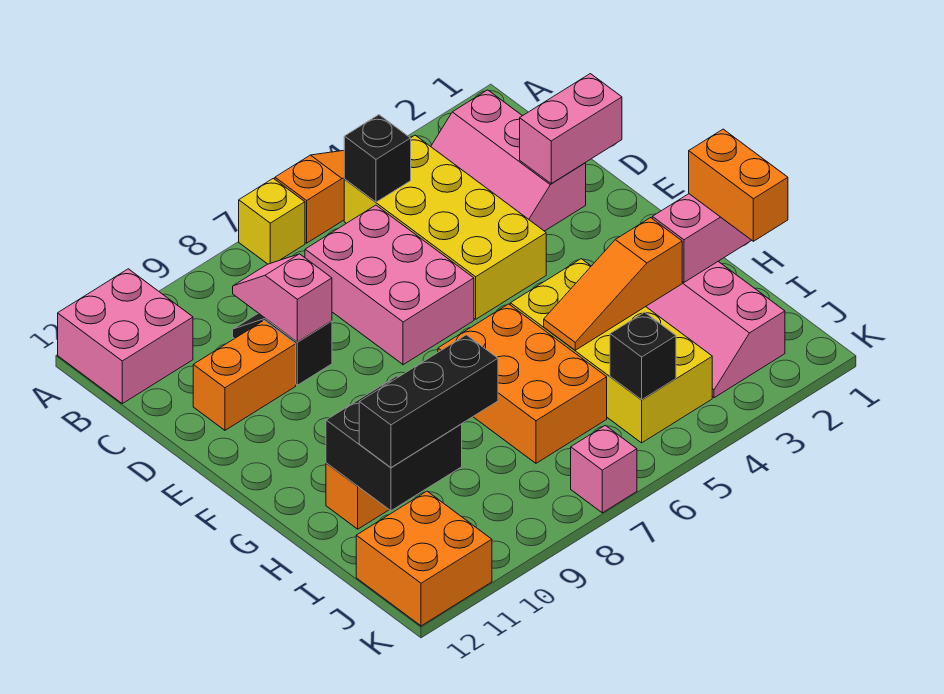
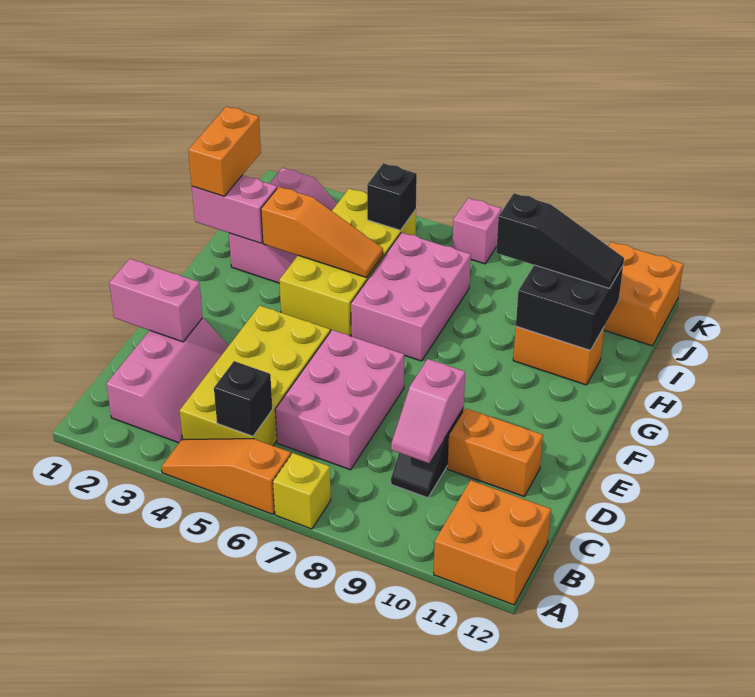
pink brick A11:B12 level 1 -> orange brick A11:B12 level 1
orange brick G6:I7 level 1 -> pink brick G6:I7 level 1
black brick I9:I11 level 3 -> black slope I9:I11 level 3 top 9

